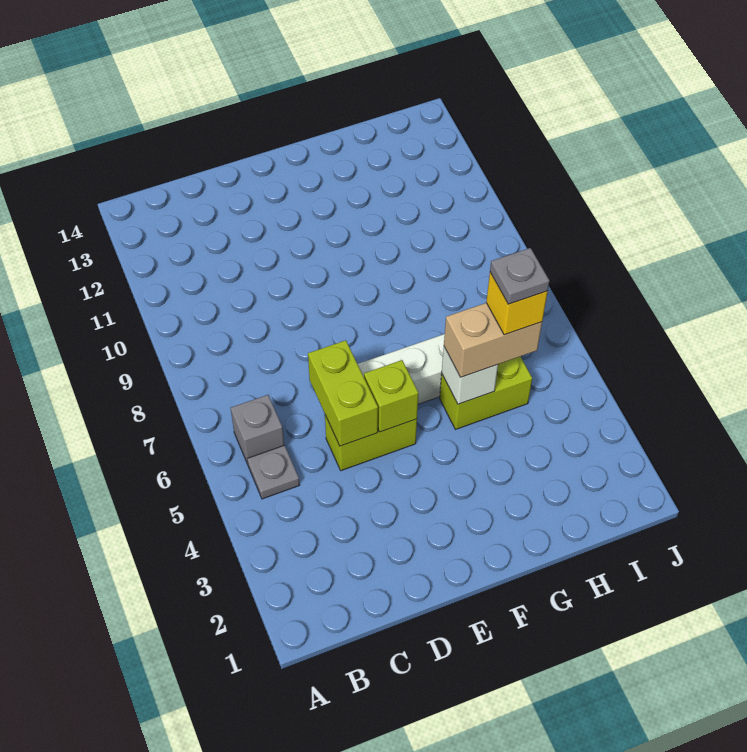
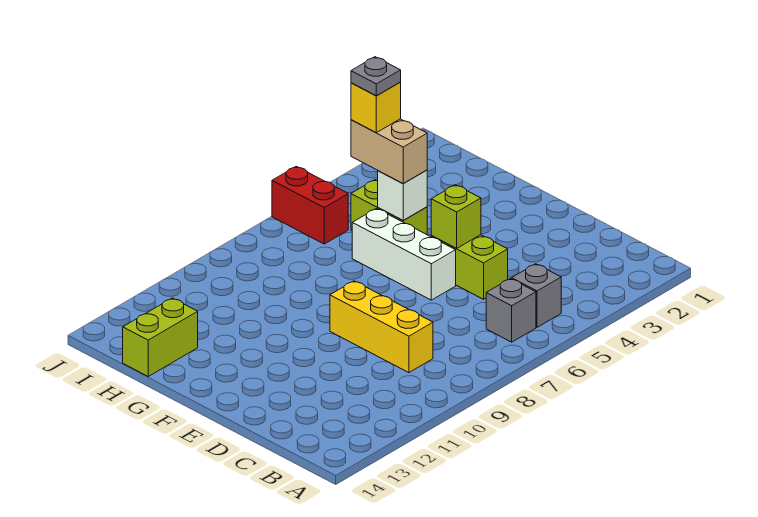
grey plate B5 level 1 -> grey brick B5 level 1
none -> yellow brick C9:E9 level 1
lime brick D5:D6 level 2 -> lime brick H13:H14 level 1
none -> red brick I6:J6 level 1

